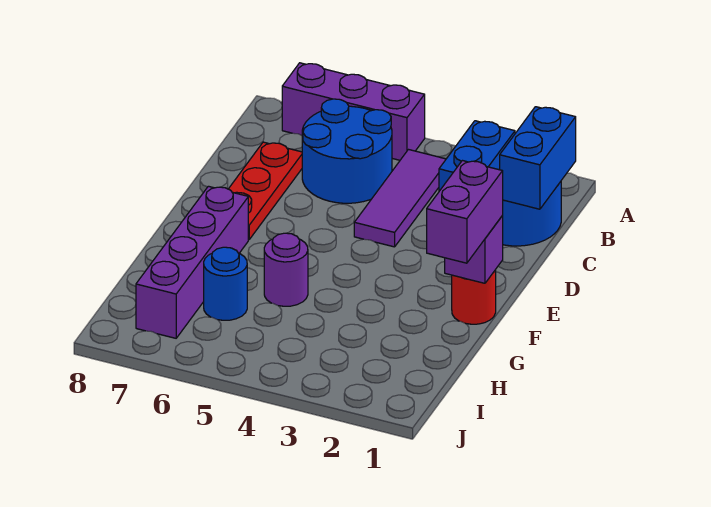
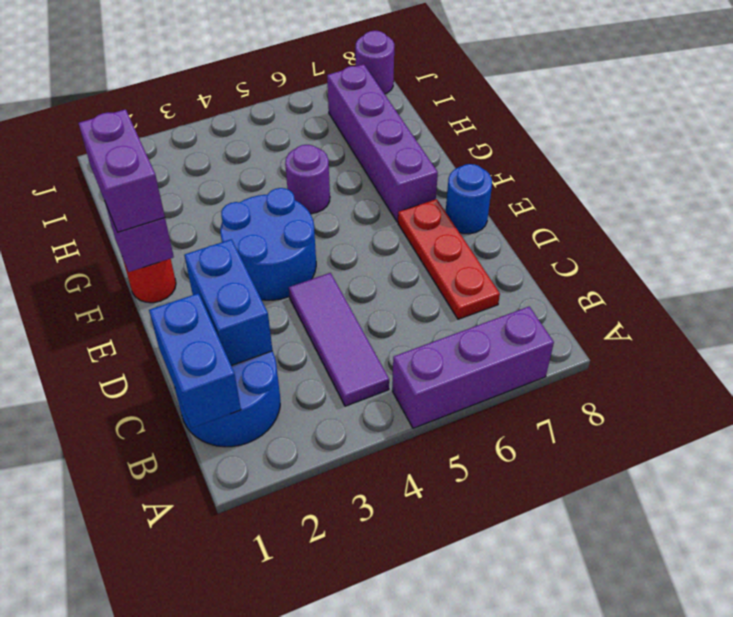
blue round brick B5:C6 level 1 -> blue round brick E3:F4 level 1
blue round brick H6 level 1 -> blue round brick E8 level 1
none -> purple round brick J8 level 1

